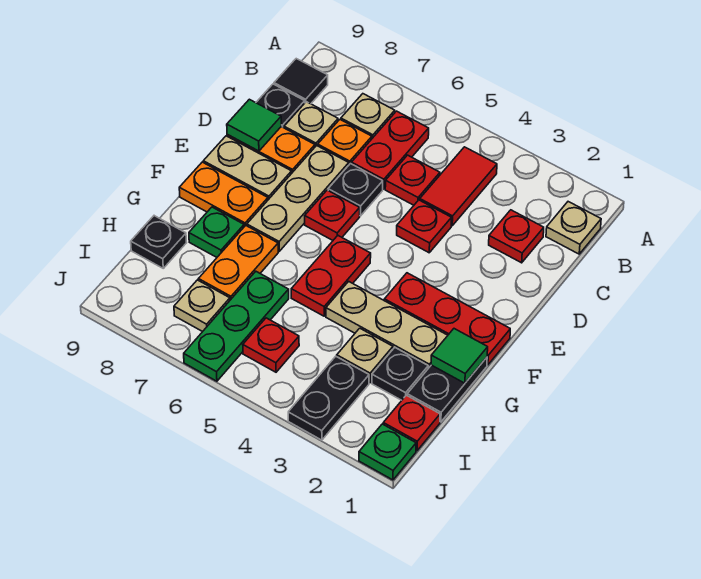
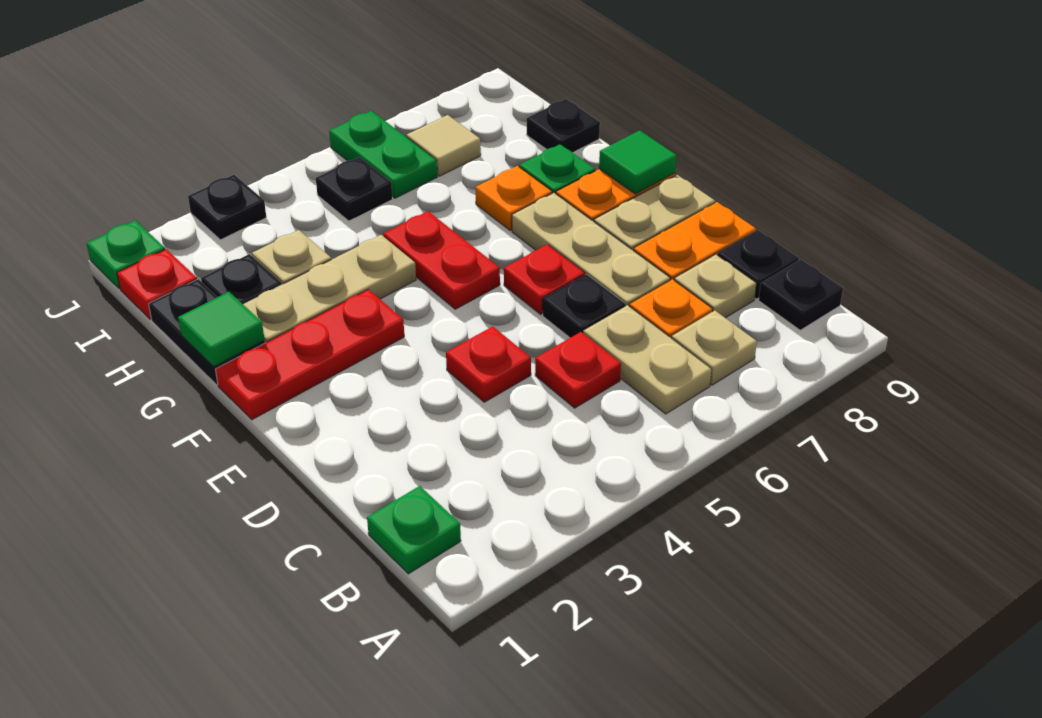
tan plate B1 level 1 -> green plate B1 level 1
red tile B4:C4 level 1 -> none
red plate B6:C6 level 1 -> tan plate B6:C6 level 1
black tile B9 level 1 -> black plate B9 level 1
red plate C2 level 1 -> none
green tile D9 level 2 -> green tile F9 level 2
orange plate G7:H7 level 1 -> orange plate G7 level 1
green plate H6:J6 level 1 -> green plate I6:J6 level 1
black plate I3:J3 level 1 -> black plate J3 level 1
red plate I5 level 1 -> black plate I5 level 1
tan plate I7 level 1 -> tan tile I7 level 1

